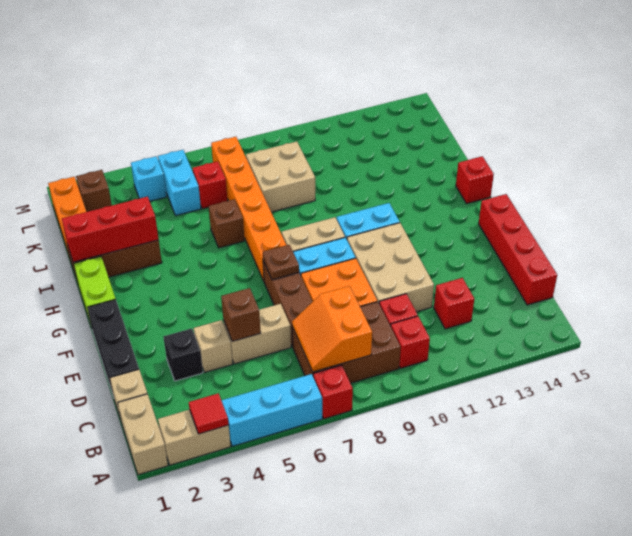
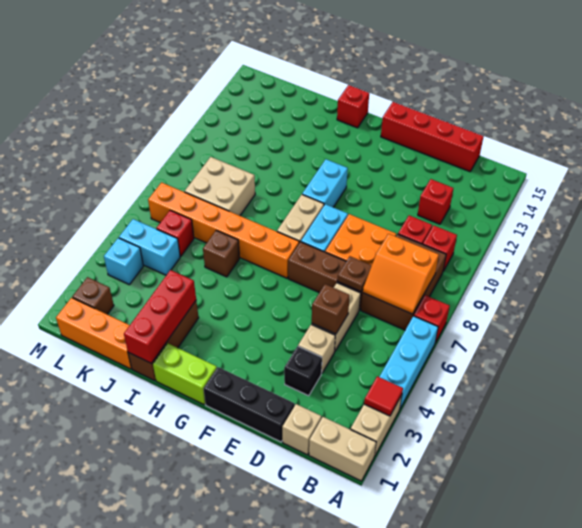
tan brick D10:F11 level 1 -> none
brown plate F7 level 2 -> brown plate D7 level 2

